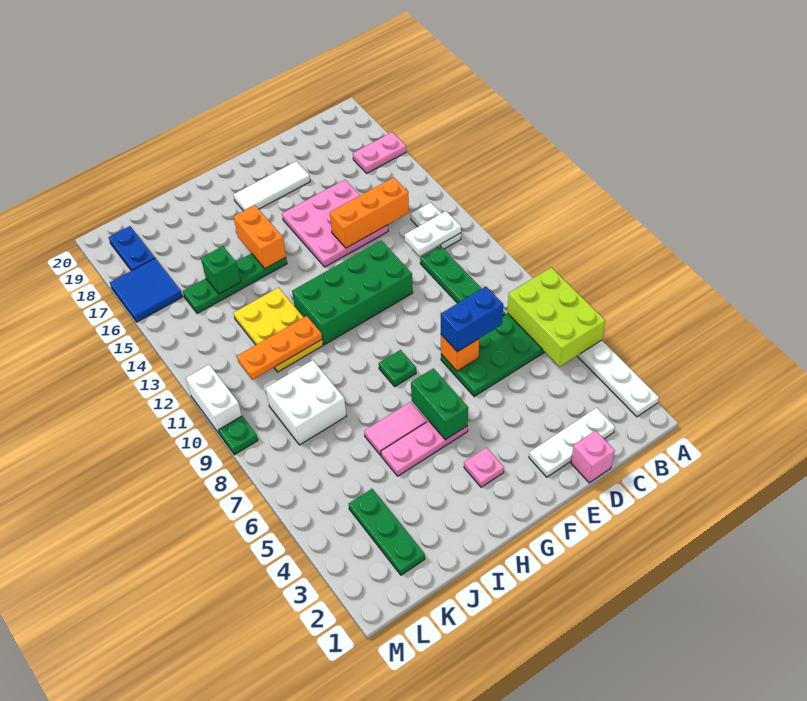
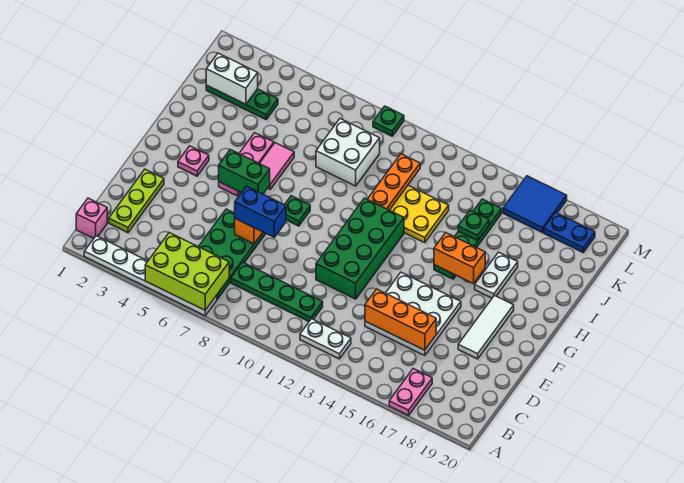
white plate B12:C12 level 2 -> white plate H17:I17 level 1
white plate C2:E2 level 1 -> lime plate C2:E2 level 1
orange brick C14:E14 level 2 -> orange brick D14:D16 level 2
pink brick D1 level 1 -> pink brick B1 level 1
blue brick D7:E7 level 3 -> blue brick E7:E8 level 3
pink plate D14:F16 level 1 -> white plate D14:F16 level 1
green brick J15 level 2 -> green plate J15 level 2
white brick M10:M11 level 1 -> white brick K2:K3 level 2

